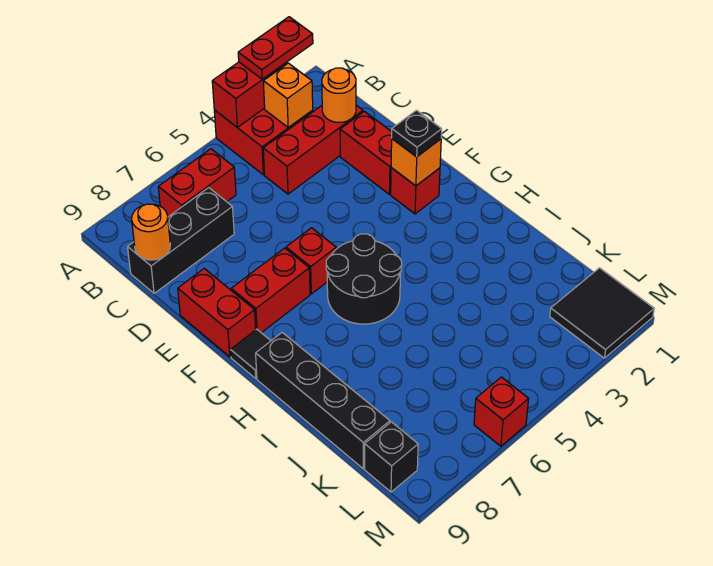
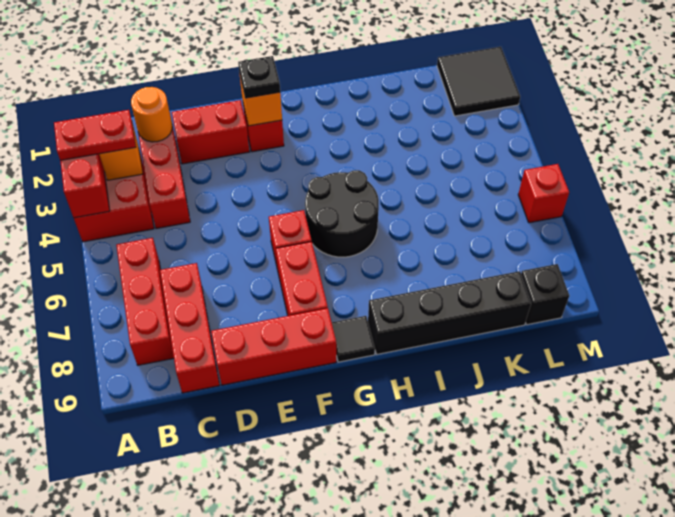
red plate A2:A3 level 3 -> red plate A3:B3 level 3
red brick B6:B7 level 1 -> red brick B6:B8 level 1
black brick C7:C9 level 1 -> red brick C7:C9 level 1
orange round brick C9 level 2 -> none
red brick E9:F9 level 1 -> red brick D9:F9 level 1

